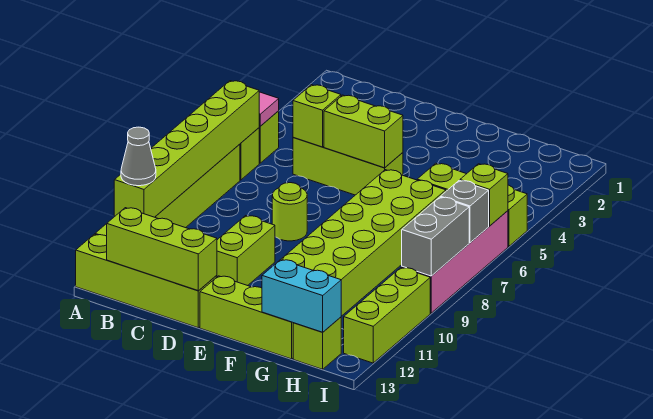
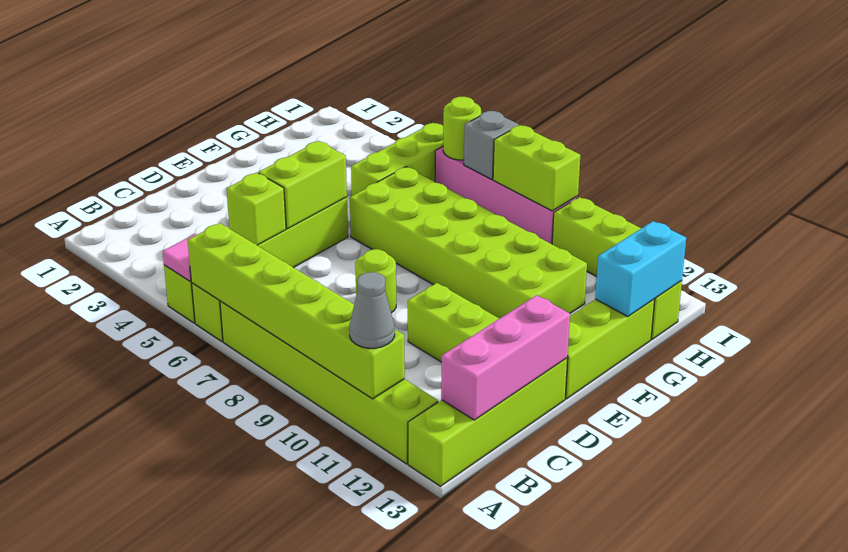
lime brick B13:D13 level 2 -> pink brick B13:D13 level 2
lime brick I6 level 2 -> lime round brick I6 level 2
grey brick I8:I9 level 2 -> lime brick I8:I9 level 2

